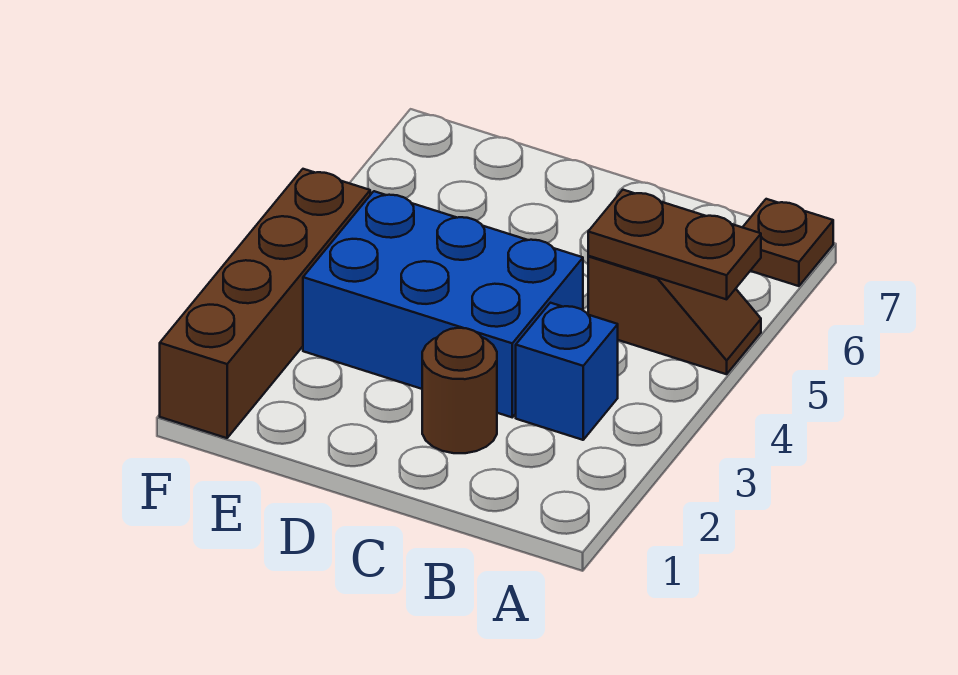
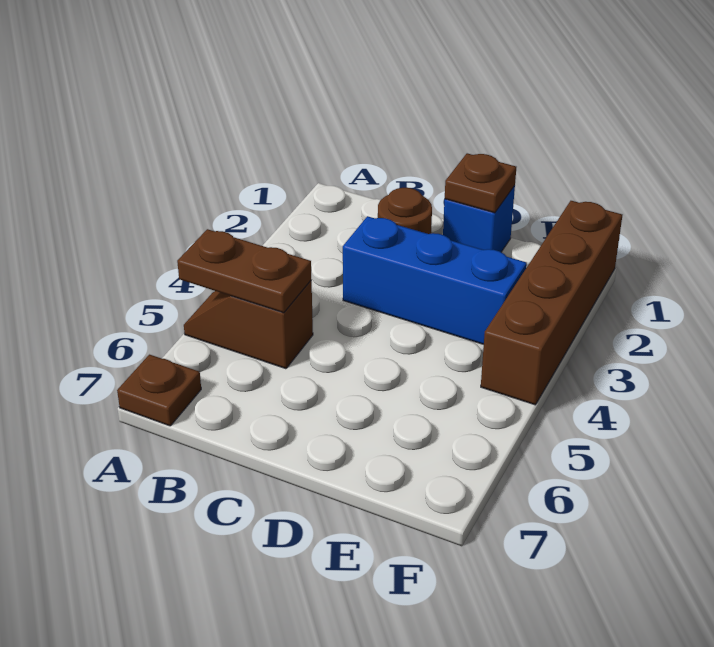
blue brick B3 level 1 -> blue brick D1 level 1
blue brick C3:E4 level 1 -> blue brick C3:E3 level 1
none -> brown plate D1 level 2

